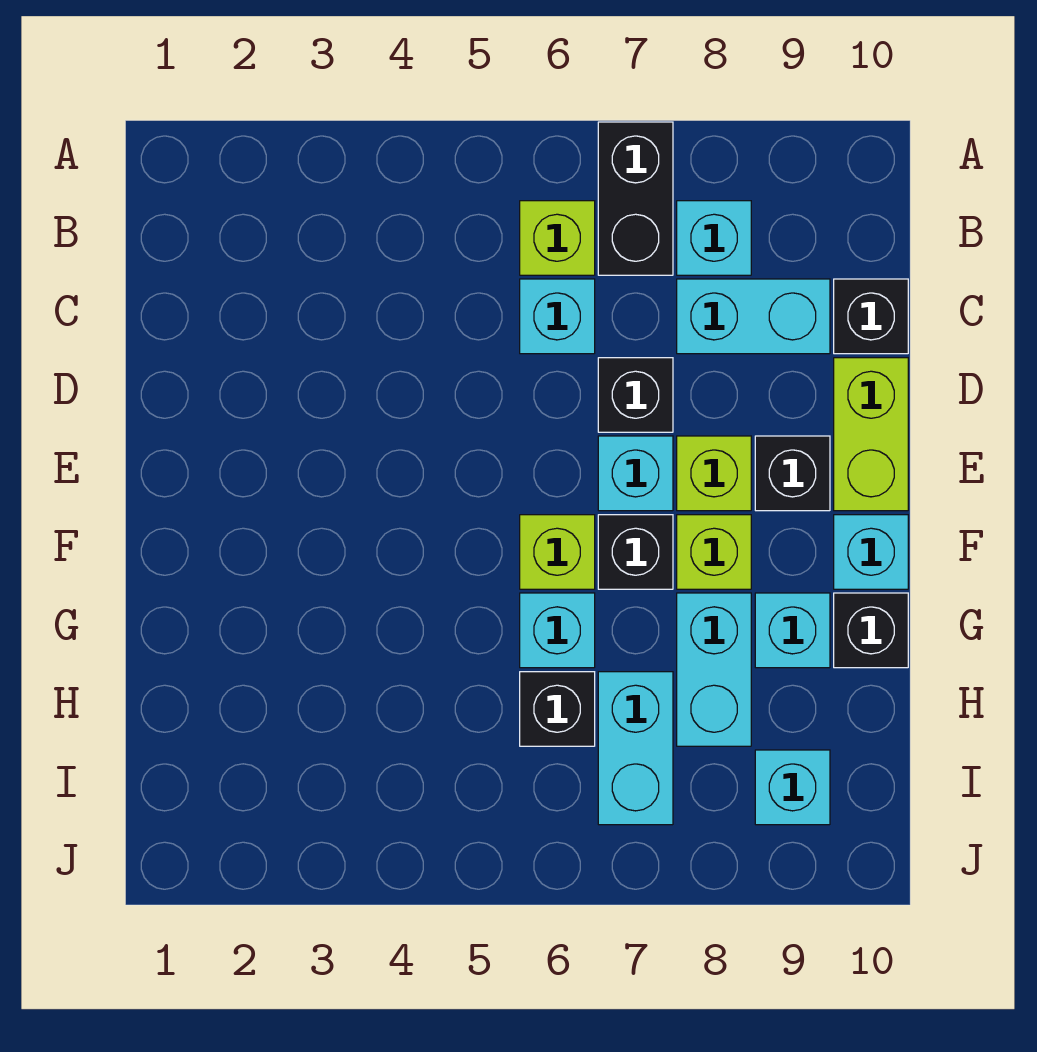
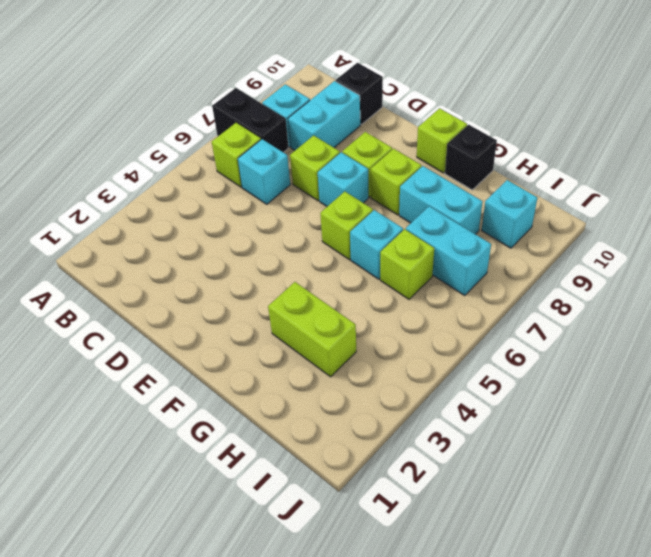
black brick D7 level 1 -> lime brick D7 level 1
lime brick D10:E10 level 1 -> lime brick G3:H3 level 1
black brick E9 level 1 -> none
black brick F7 level 1 -> none
cyan brick F10 level 1 -> lime brick F10 level 1
cyan brick G9 level 1 -> none
black brick H6 level 1 -> lime brick H6 level 1

